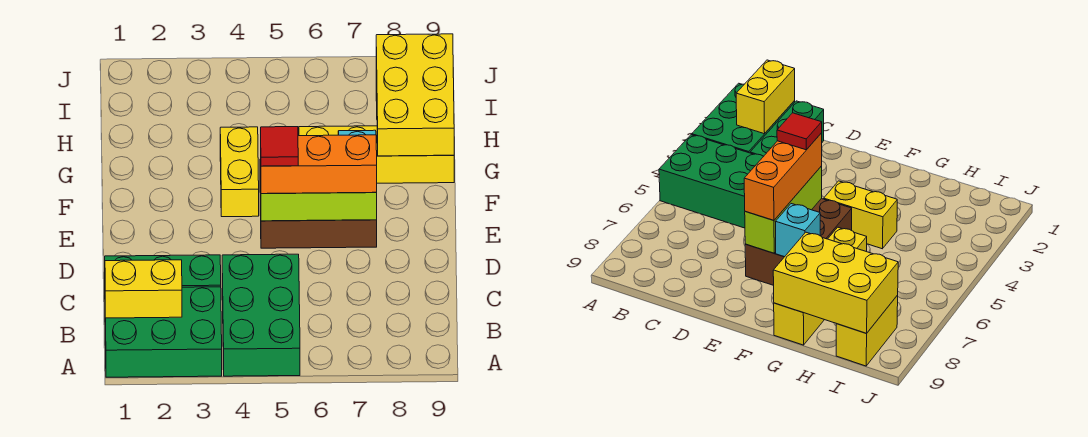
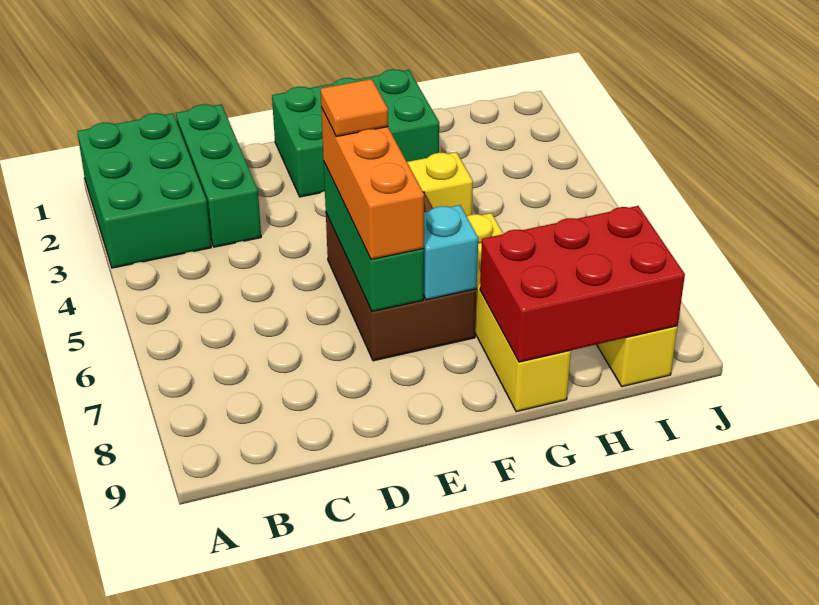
green brick A4:C5 level 1 -> green brick E1:G2 level 1
yellow brick B1:B2 level 2 -> none
lime brick E5:E7 level 2 -> green brick E5:E7 level 2
red tile E5 level 4 -> orange tile E5 level 4
yellow brick G8:I9 level 2 -> red brick G8:I9 level 2

